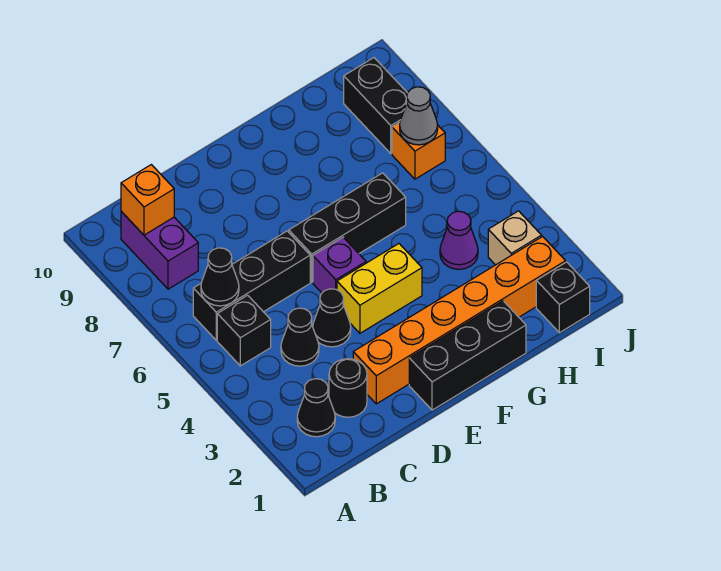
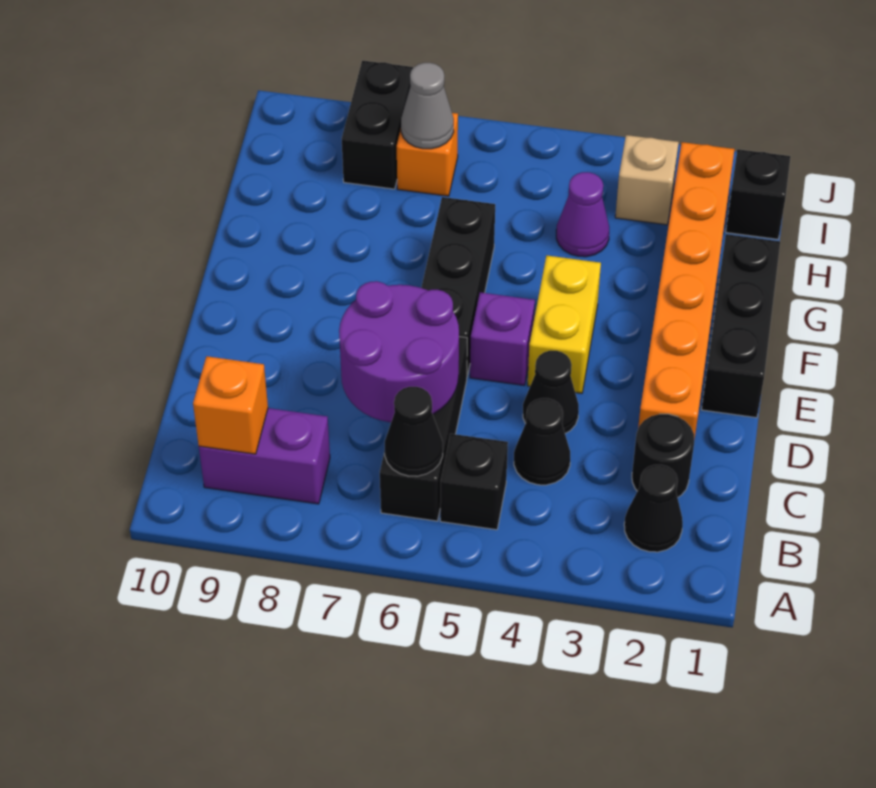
none -> purple round brick C6:D7 level 2
black brick I8:I9 level 1 -> black brick I8:J8 level 1

